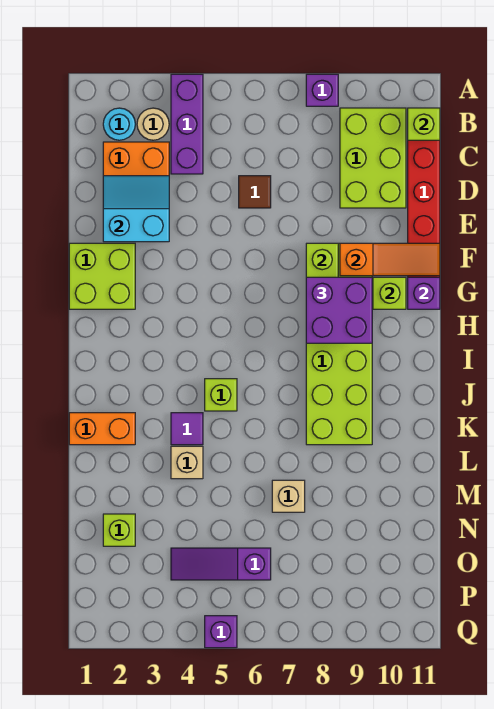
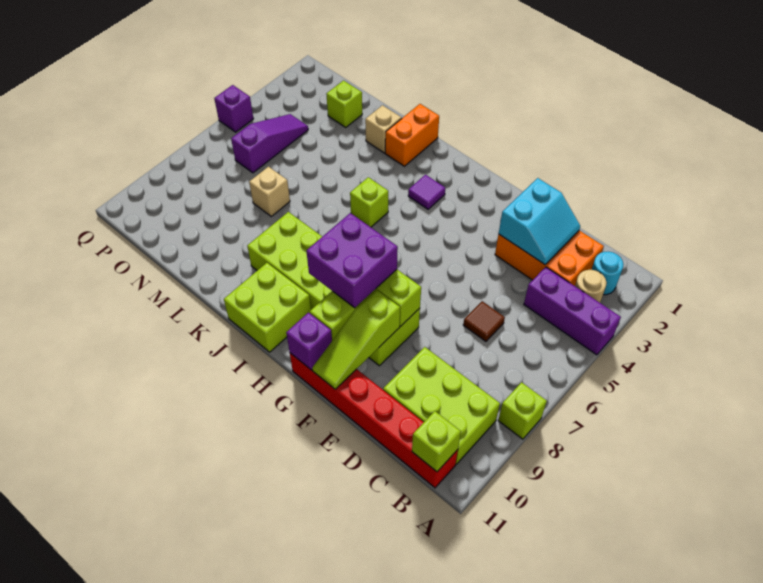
purple brick A8 level 1 -> lime brick A8 level 1
lime brick F1:G2 level 1 -> lime brick I10:J11 level 1
orange slope F9:F11 level 2 top 9 -> lime slope F9:F11 level 2 top 9
purple tile K4 level 1 -> purple tile I3 level 1
tan brick L4 level 1 -> tan brick L2 level 1

